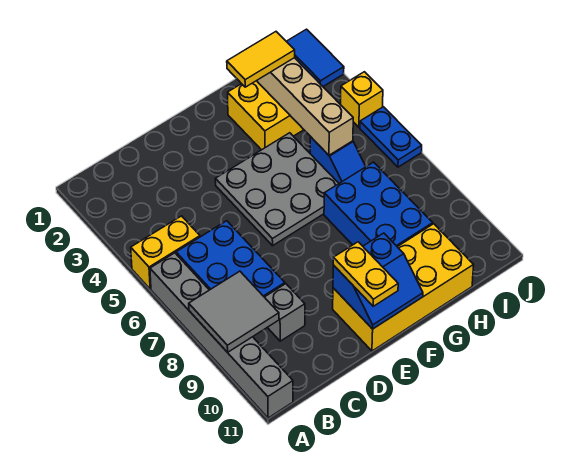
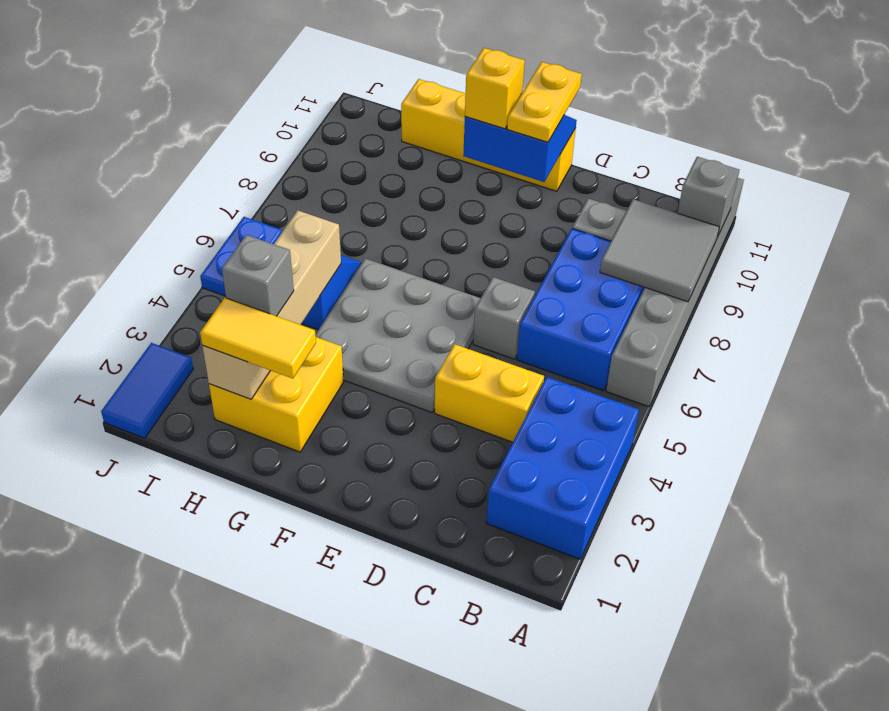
yellow brick A5:B5 level 1 -> yellow brick C4:D4 level 1
none -> grey brick A10 level 2
none -> grey brick D6 level 1
yellow brick E10:H11 level 1 -> yellow brick E11:H11 level 1
blue brick G7:H9 level 1 -> blue brick A2:B4 level 1
none -> grey brick H3 level 3
yellow brick J4 level 1 -> yellow brick F10 level 3

